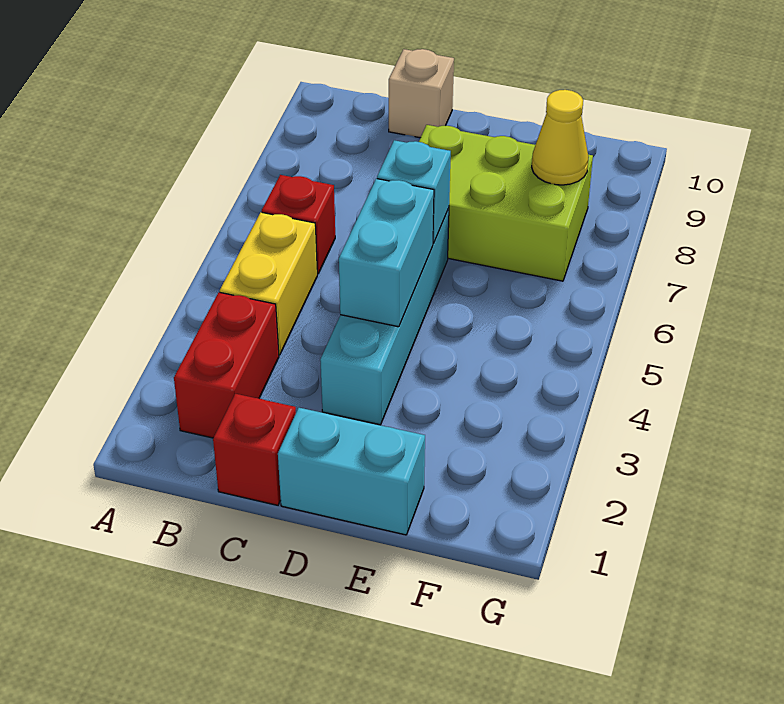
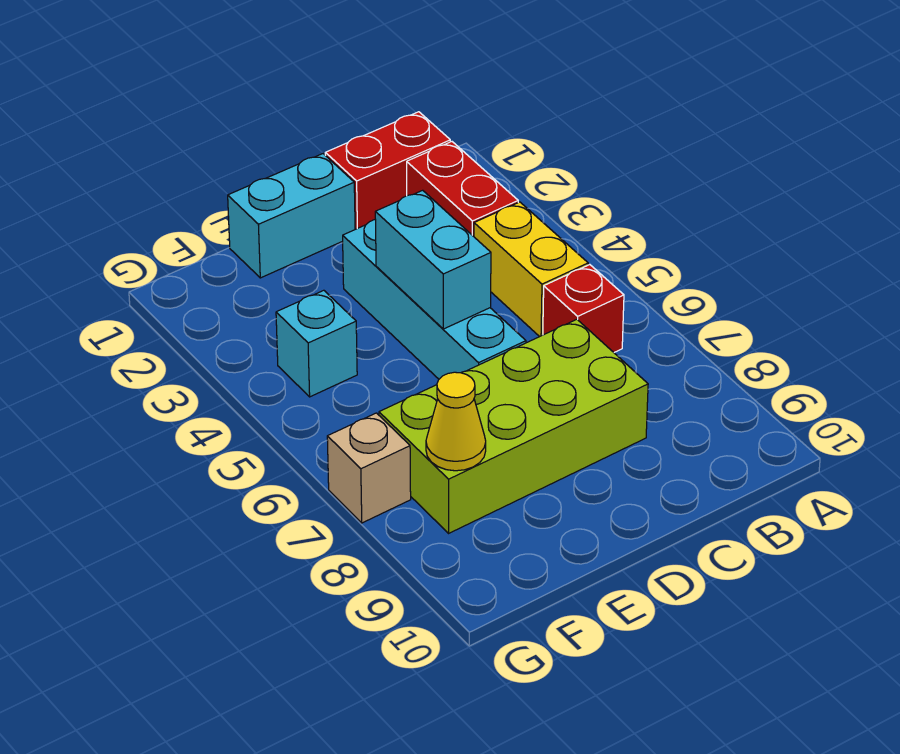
red brick C1 level 1 -> red brick B1:C1 level 1
tan brick C10 level 1 -> tan brick G7 level 1
cyan brick D6 level 2 -> cyan brick F4 level 1
lime brick D7:F8 level 1 -> lime brick C7:F8 level 1

